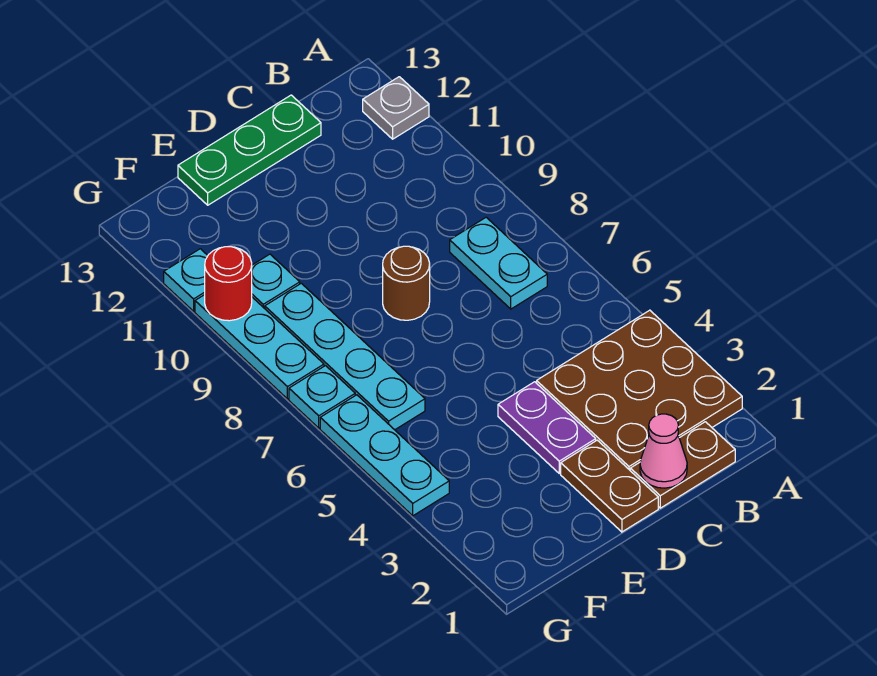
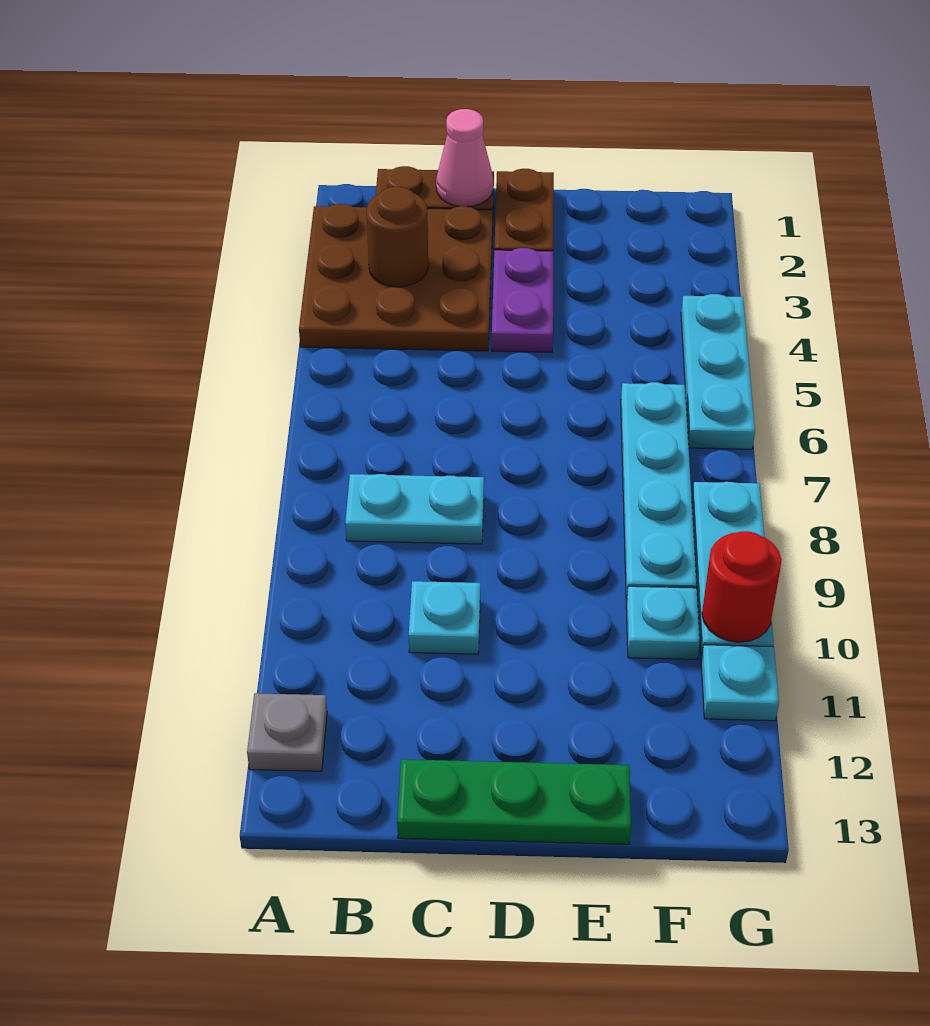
cyan plate B7:B8 level 1 -> cyan plate B8:C8 level 1
brown round brick D8 level 1 -> brown round brick B3 level 2
cyan plate G7 level 1 -> cyan plate C10 level 1

